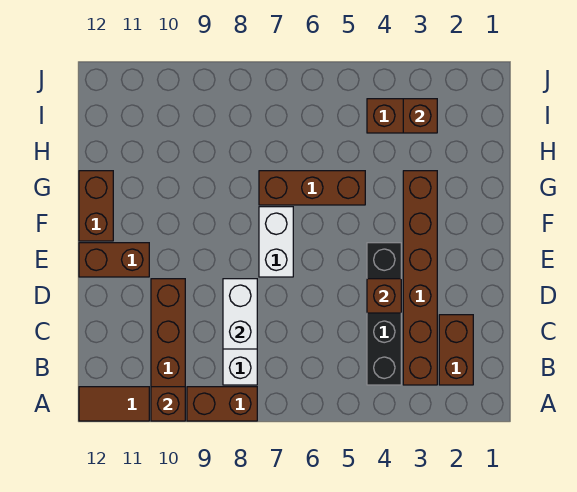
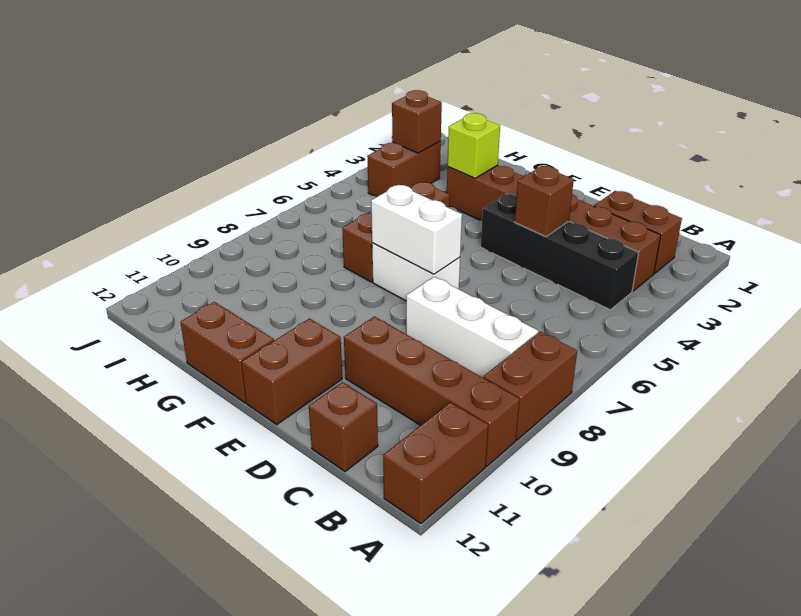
brown brick A10 level 2 -> brown brick C12 level 1
brown tile A11:A12 level 1 -> brown brick A11:A12 level 1
white brick C8:D8 level 2 -> white brick E7:F7 level 2
none -> lime brick G3 level 2

